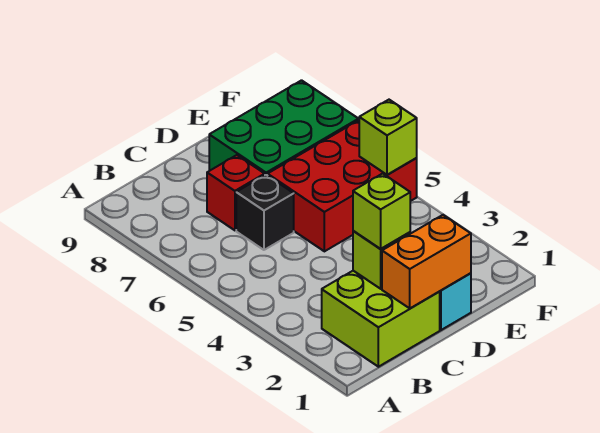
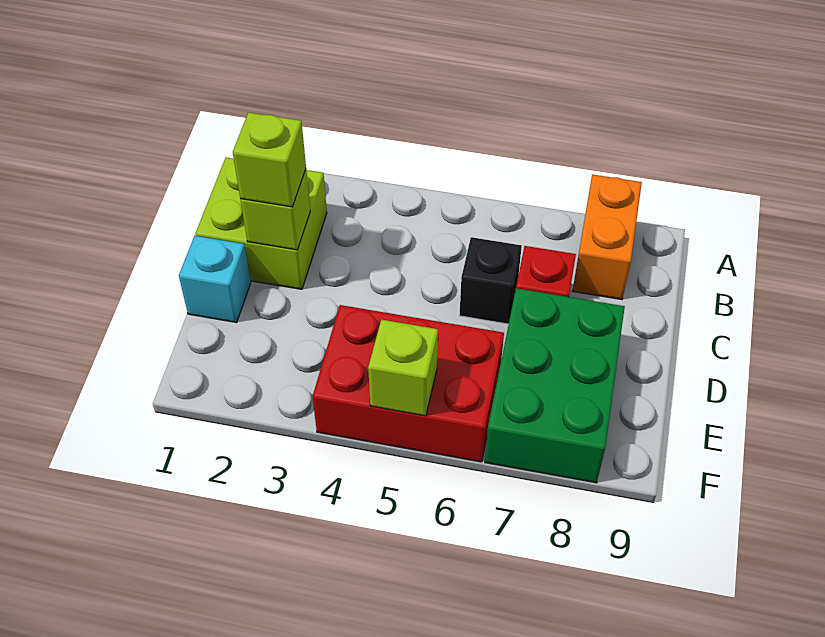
orange brick C1:D1 level 2 -> orange brick A8:B8 level 1
red brick D5:F6 level 1 -> red brick E4:F6 level 1

